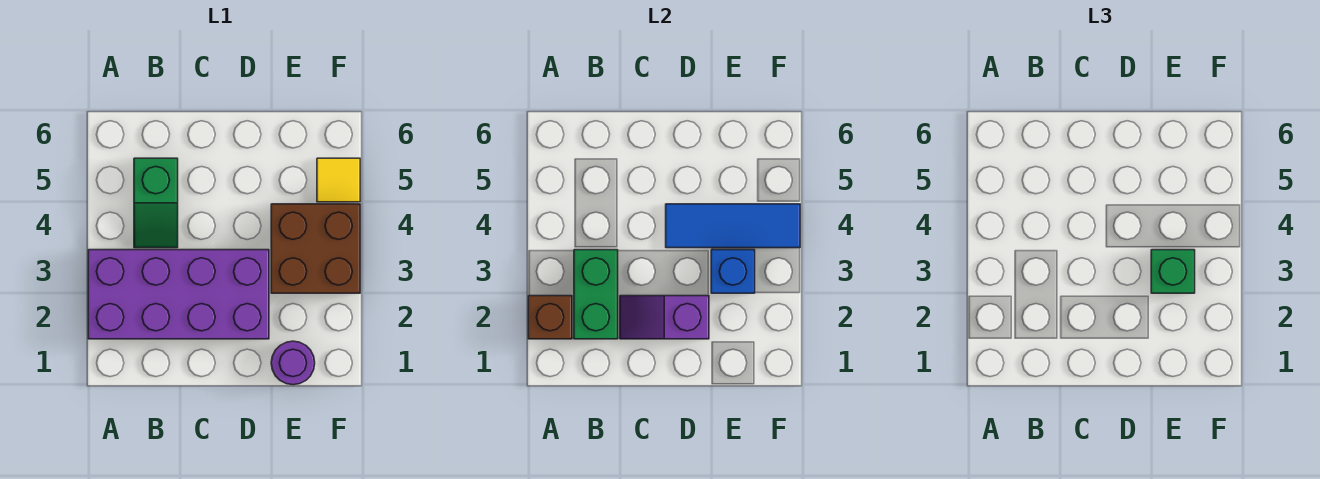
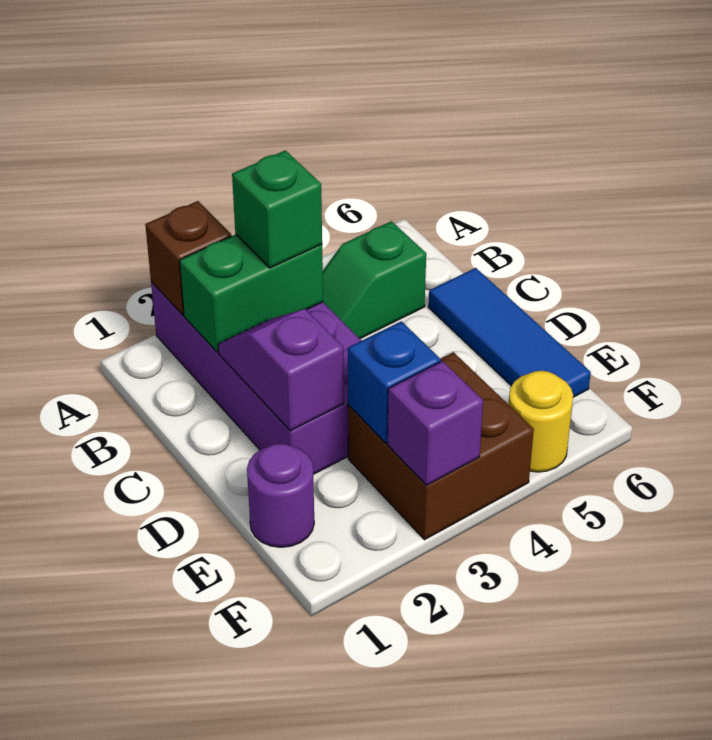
blue tile D4:F4 level 2 -> blue tile C6:E6 level 1
green brick E3 level 3 -> green brick B3 level 3
none -> purple brick F3 level 2
yellow tile F5 level 1 -> yellow round brick F5 level 1

